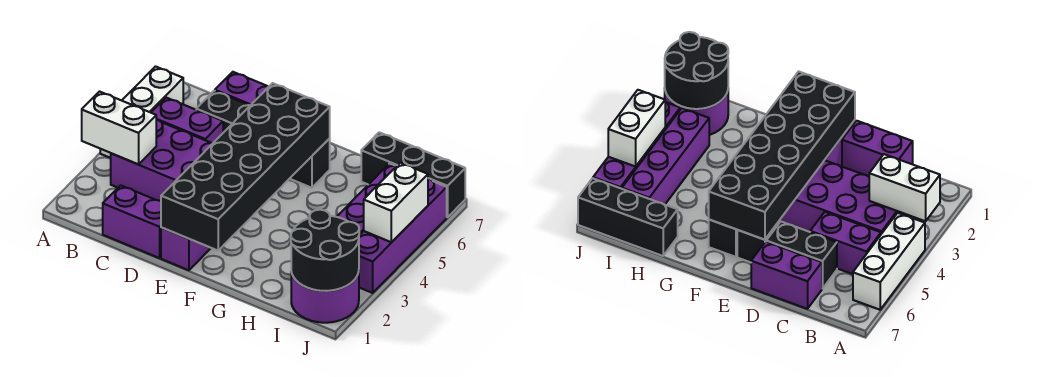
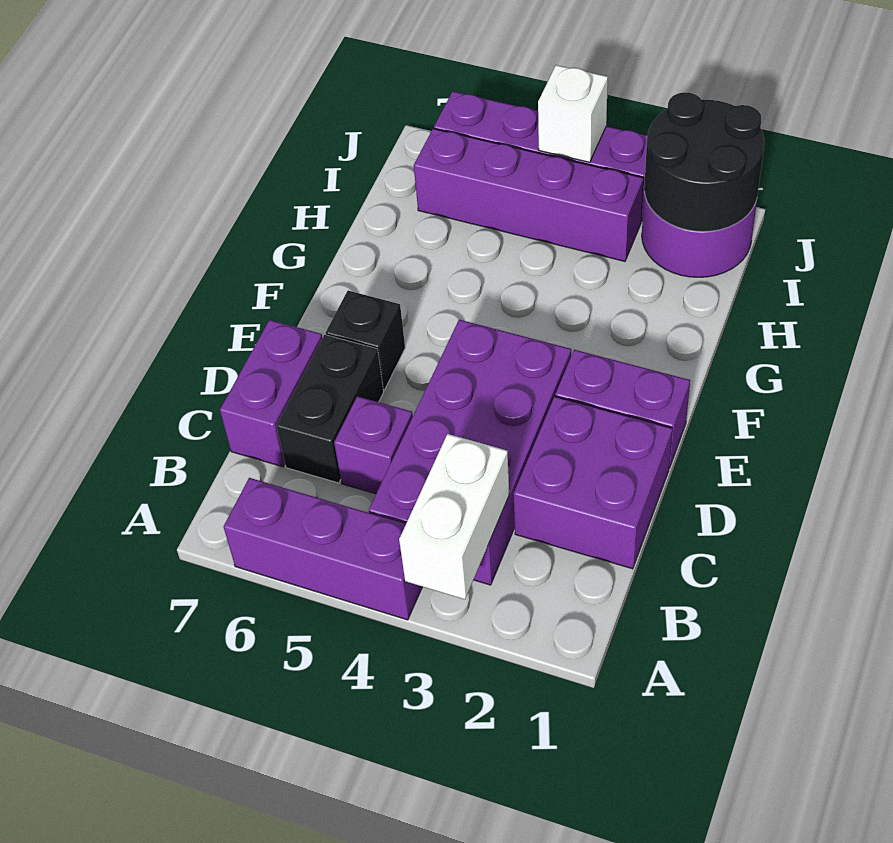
white brick A4:A6 level 1 -> purple brick A4:A6 level 1
purple brick B5:C5 level 1 -> purple brick C5 level 1
purple brick C1:D1 level 1 -> purple brick C1:D2 level 1
black brick E1:F6 level 2 -> none
black brick F6 level 1 -> none
black brick H7:J7 level 1 -> none
white brick J4:J5 level 2 -> white brick J4 level 2

